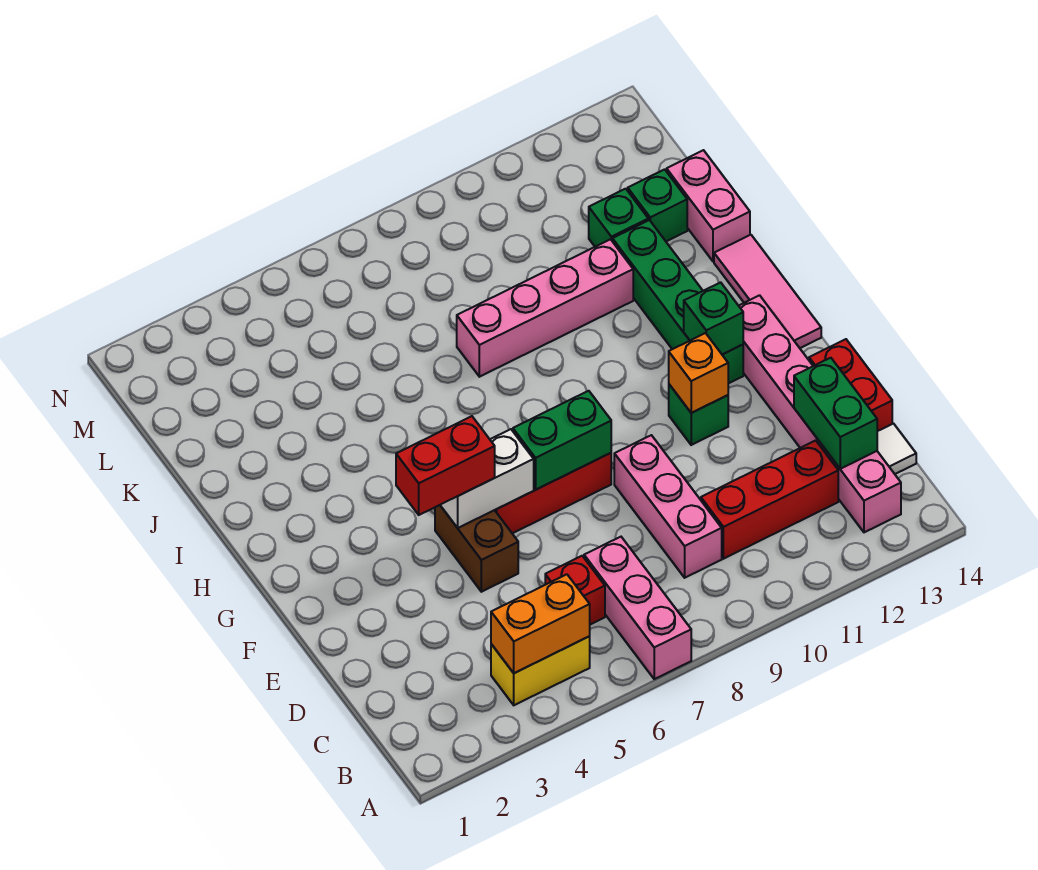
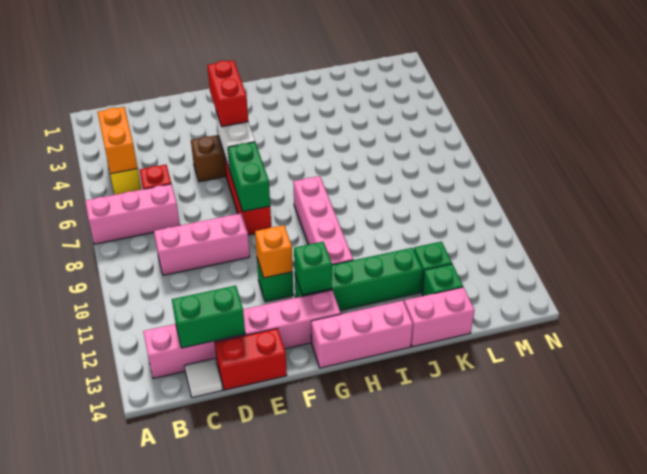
red brick C10:C12 level 1 -> none
pink tile G14:I14 level 1 -> pink brick G14:I14 level 1
pink brick J8:J11 level 1 -> pink brick H8:H11 level 1

